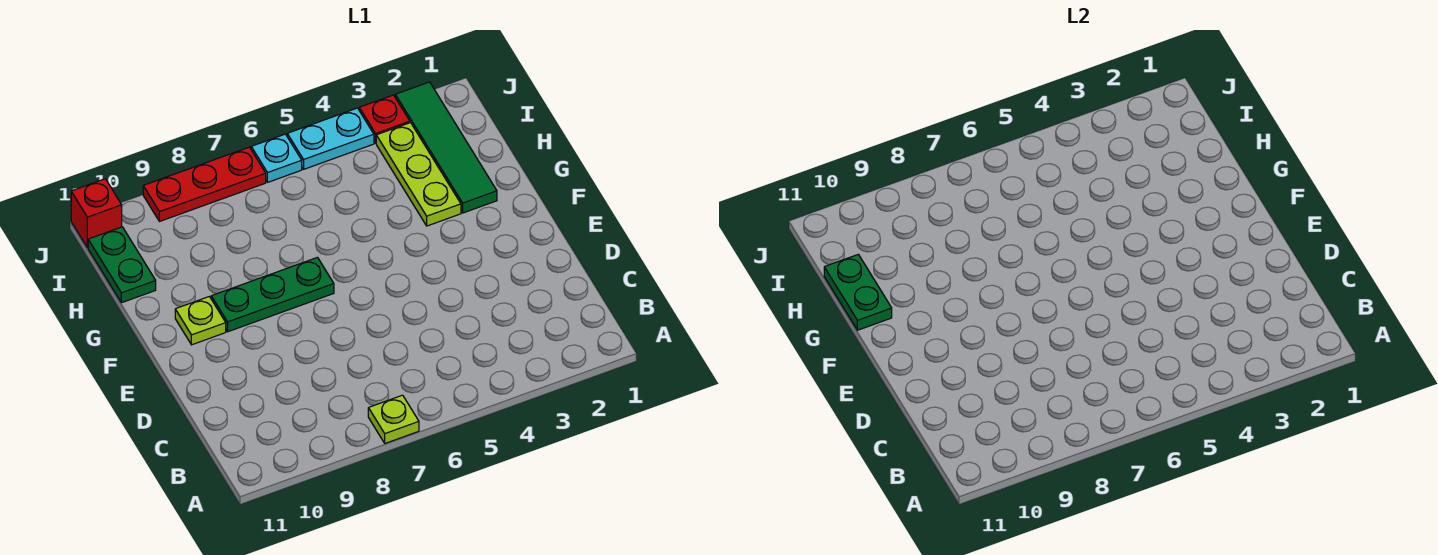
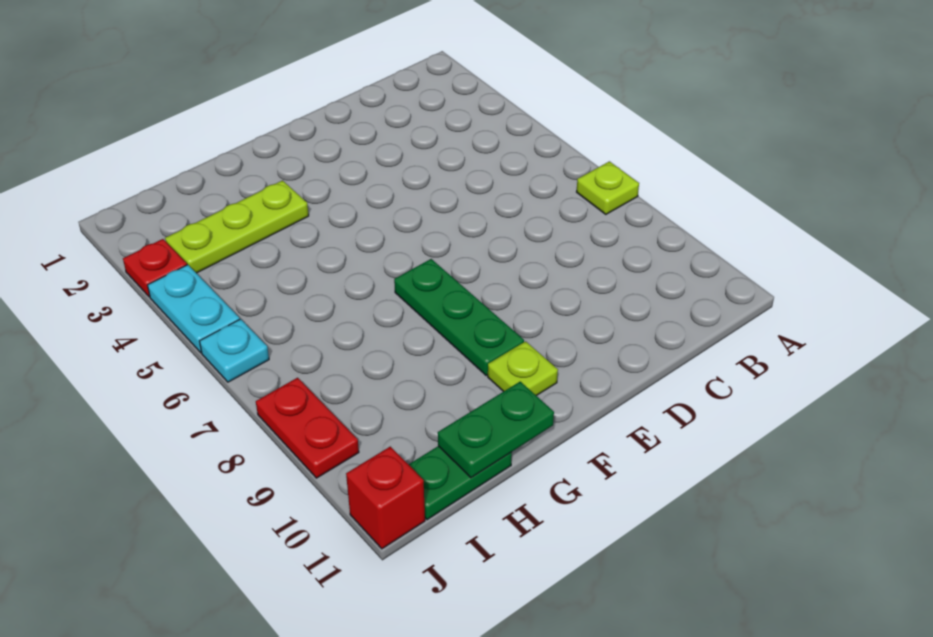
green tile G2:J2 level 1 -> none
red plate J7:J9 level 1 -> red plate J8:J9 level 1

